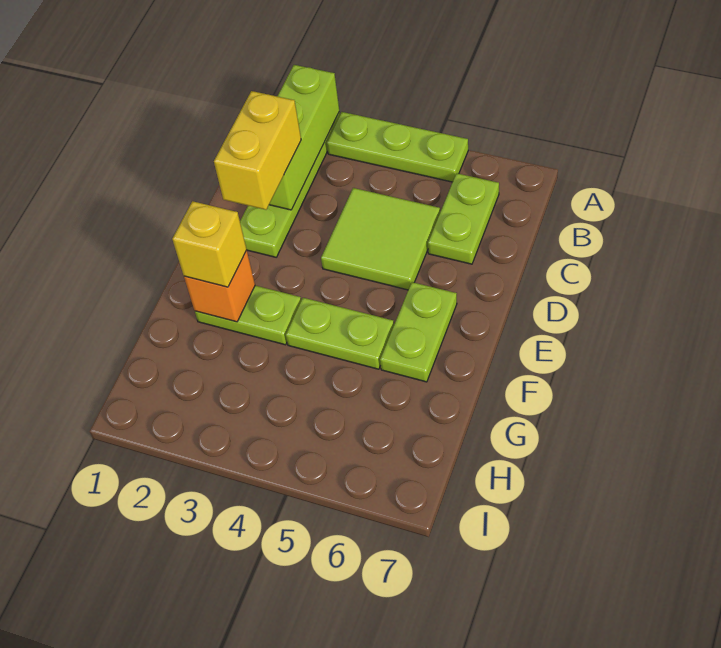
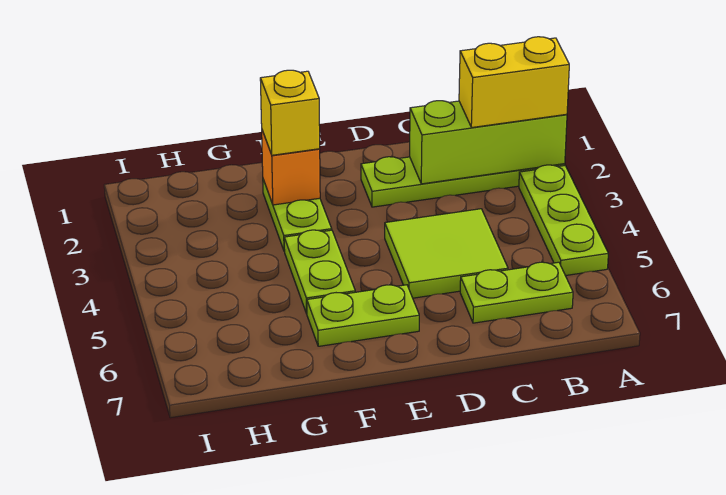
yellow brick C2:D2 level 3 -> yellow brick A2:B2 level 3

